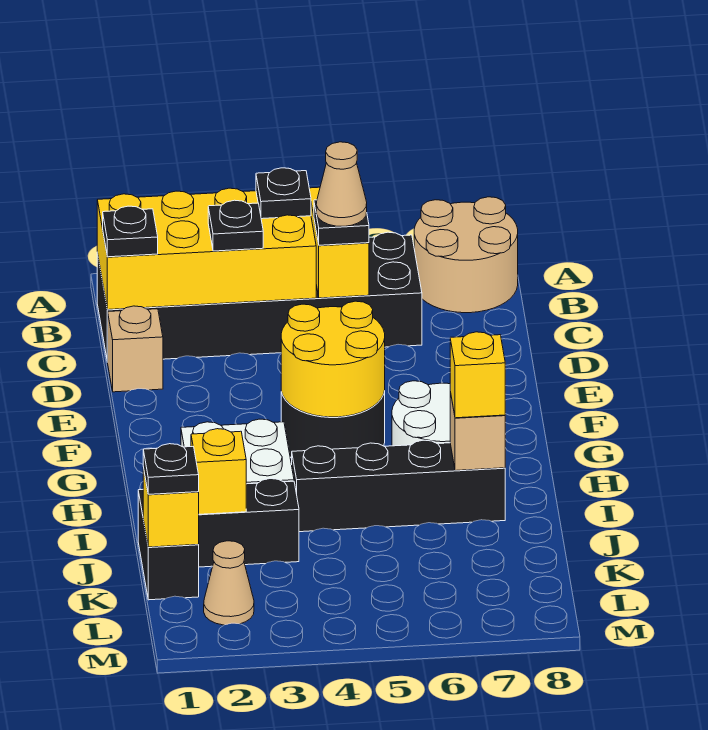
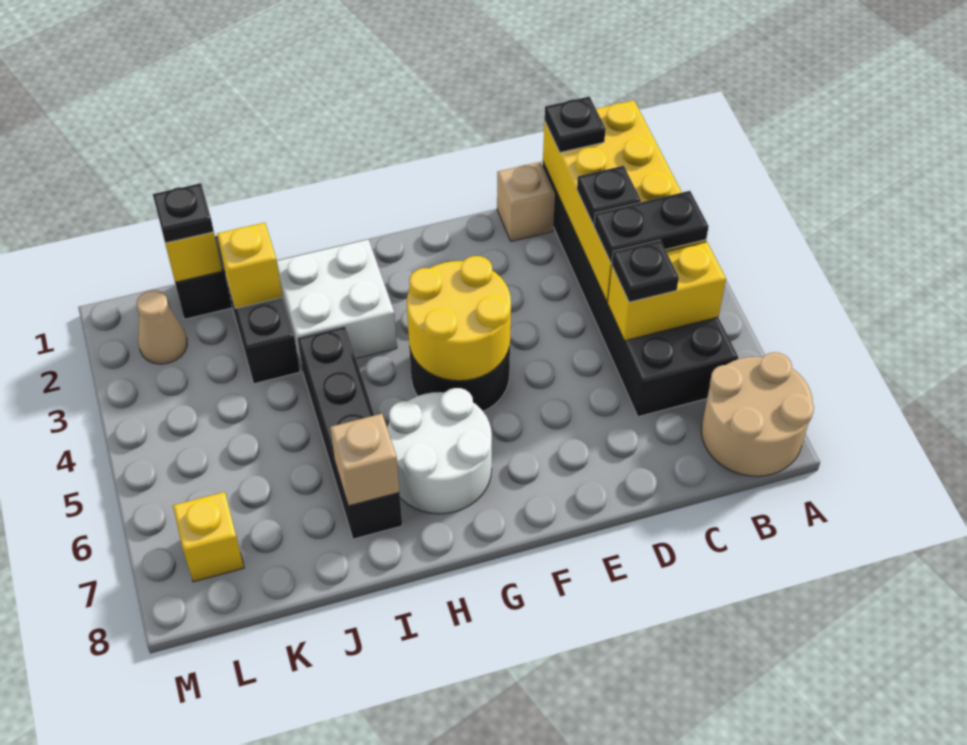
black plate B4 level 3 -> black plate B4:C4 level 3
tan cone C5 level 4 -> none
yellow brick I7 level 3 -> yellow brick L7 level 1

